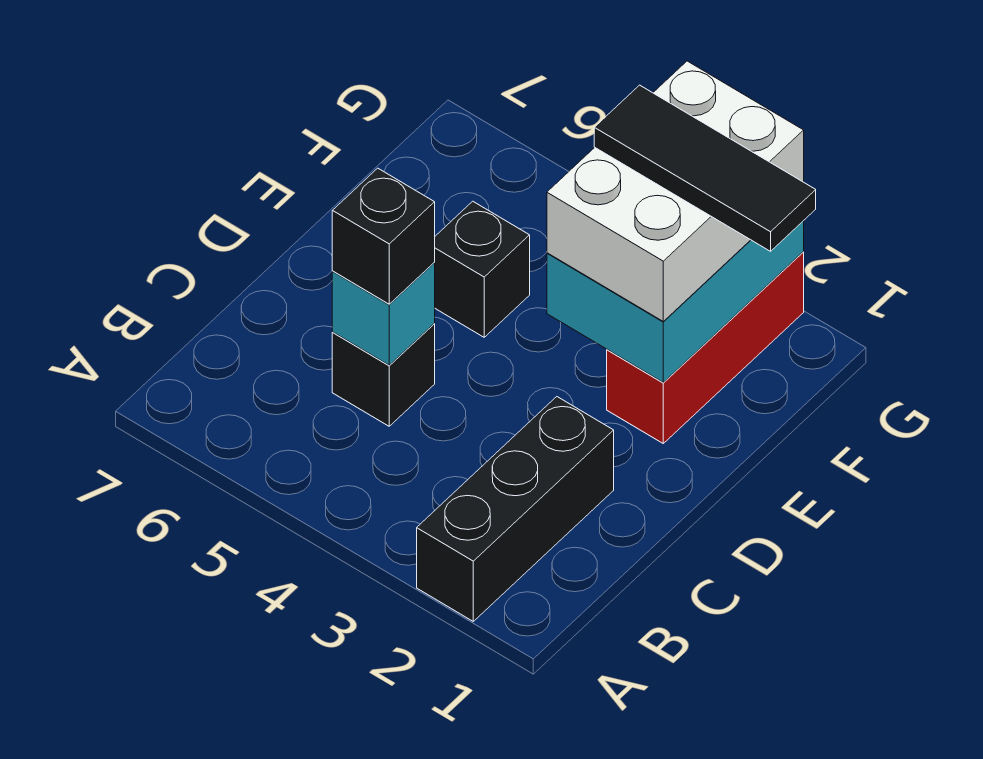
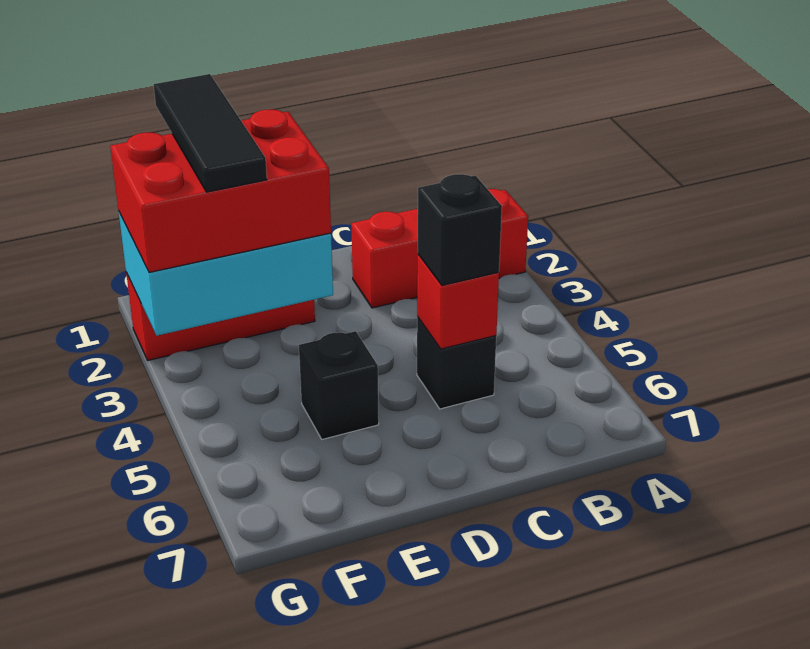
black brick A2:C2 level 1 -> red brick A2:C2 level 1
cyan brick C5 level 2 -> red brick C5 level 2
white brick E2:G3 level 3 -> red brick E2:G3 level 3

